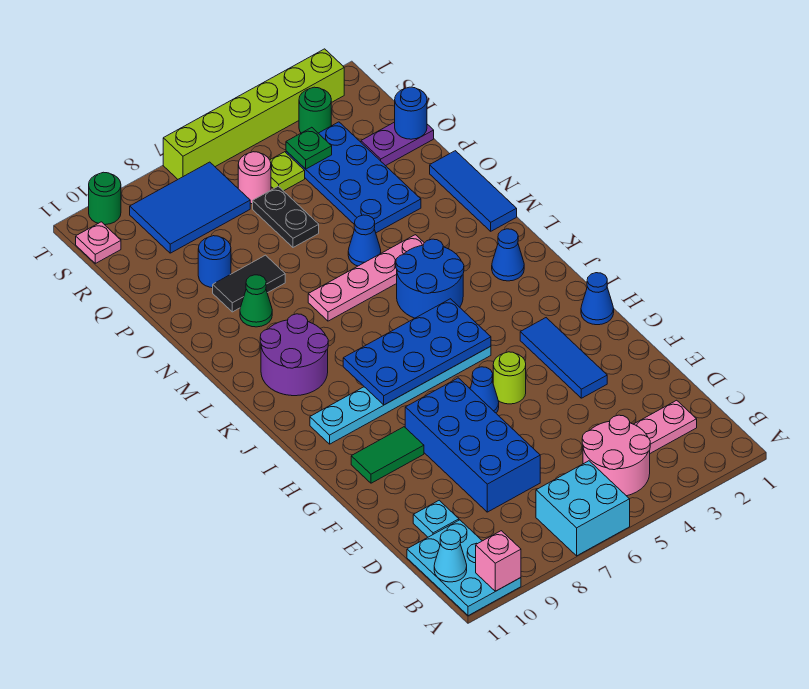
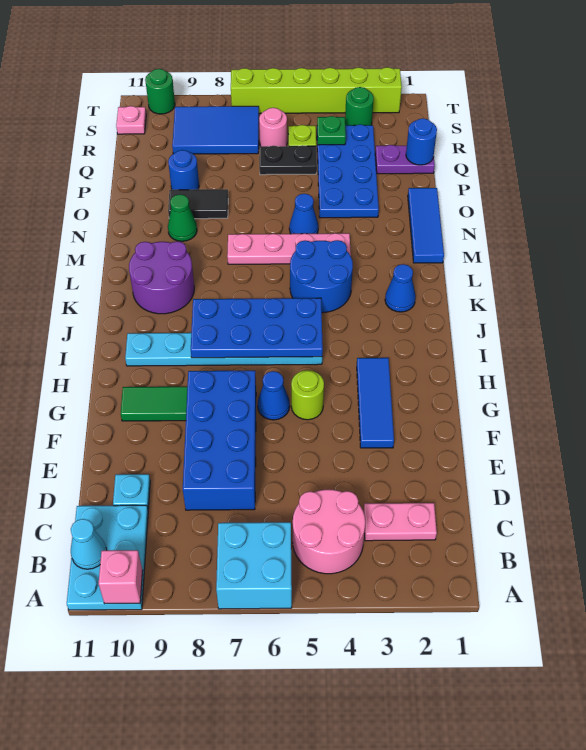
blue cone H1 level 1 -> none
black plate P6:Q6 level 1 -> black plate Q5:Q6 level 1

